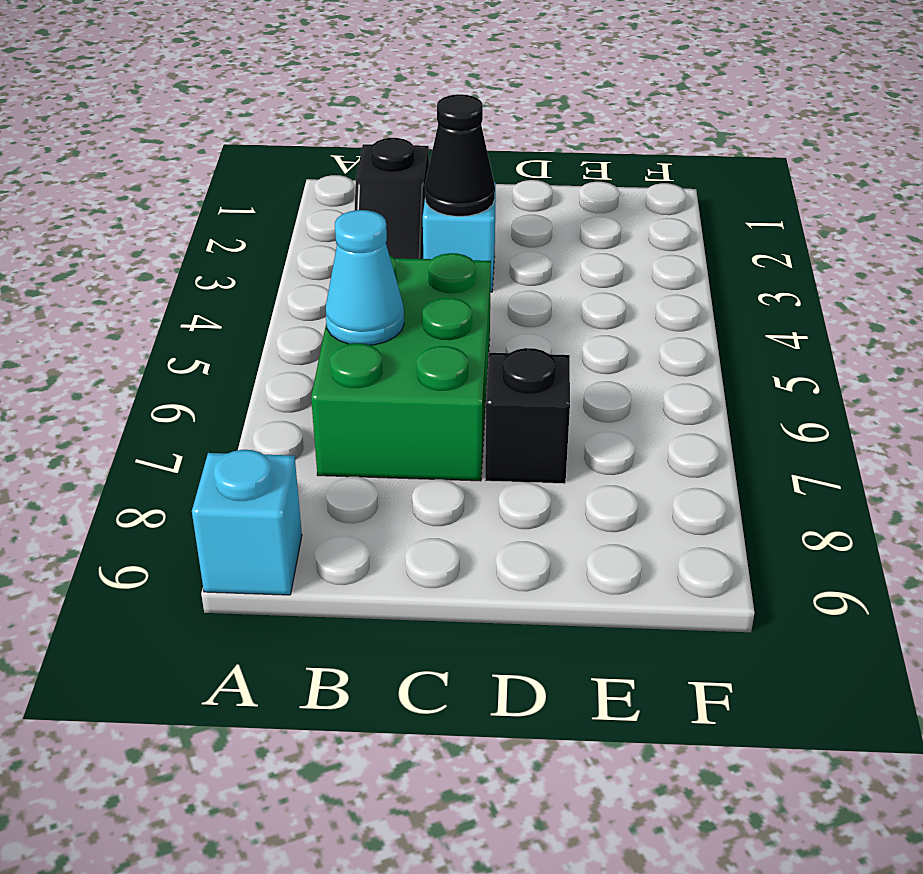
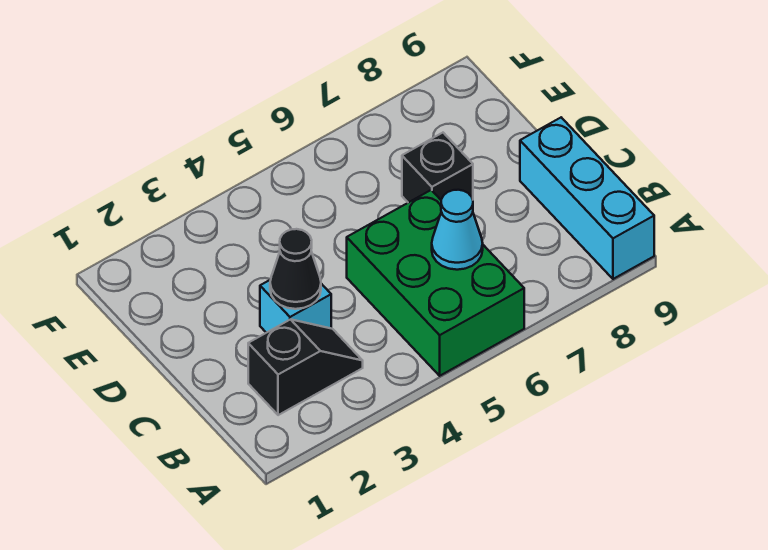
cyan brick A9 level 1 -> cyan brick A9:C9 level 1
green brick B5:C7 level 1 -> green brick A5:C6 level 1

